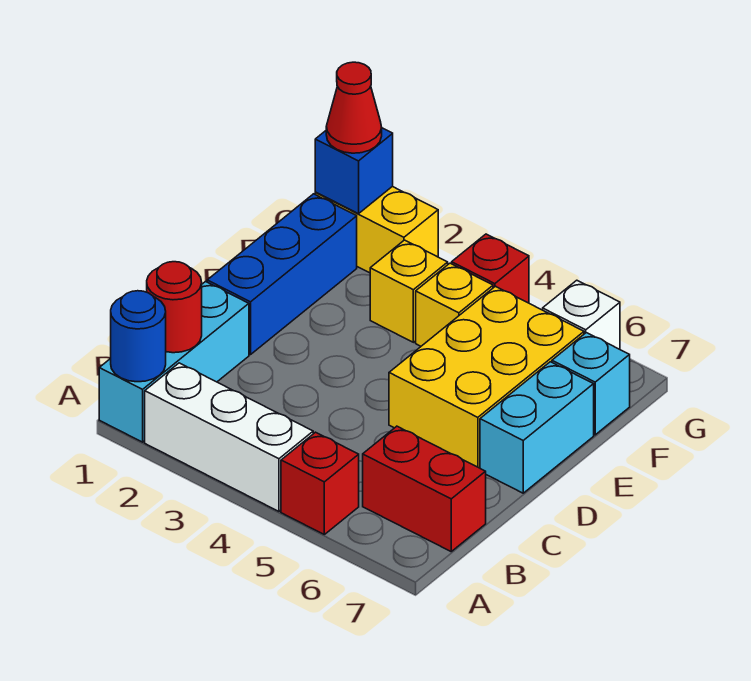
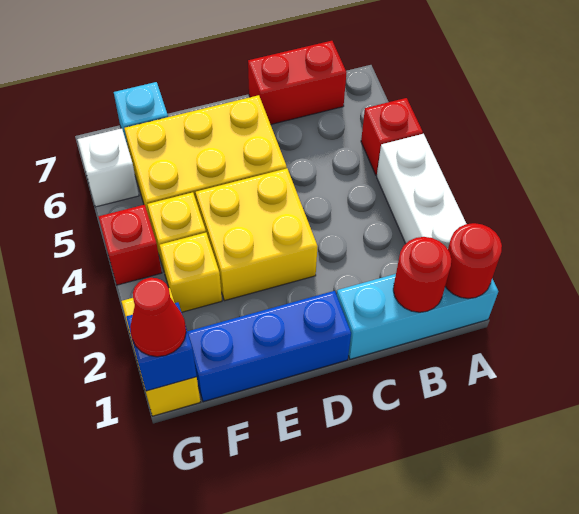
blue round brick A1 level 2 -> red round brick A1 level 2
red brick B6:B7 level 1 -> red brick B7:C7 level 1
none -> yellow brick D3:E4 level 1
cyan brick D7:E7 level 1 -> none

